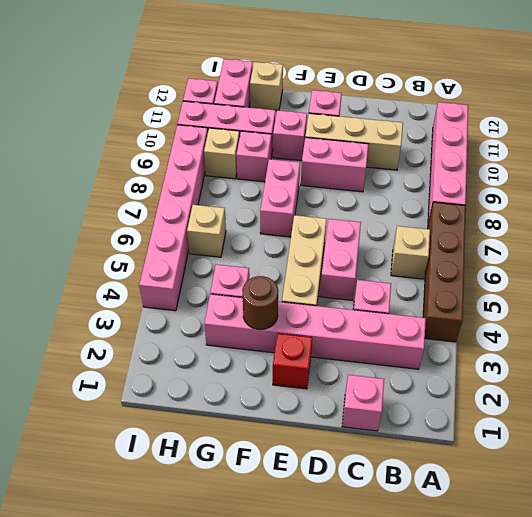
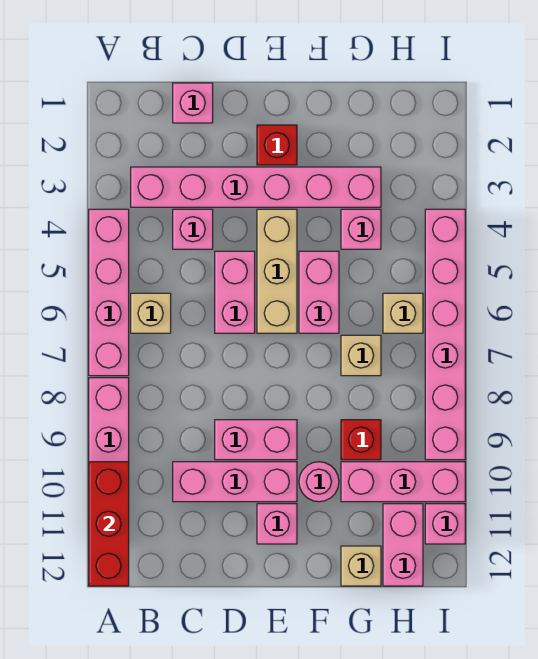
brown brick A4:A7 level 1 -> pink brick A4:A7 level 1
none -> red brick A10:A12 level 2
tan brick C10:E10 level 1 -> pink brick C10:E10 level 1
brown round brick F3 level 2 -> none
pink brick F7:F8 level 1 -> pink brick F5:F6 level 1
pink brick F10 level 1 -> pink round brick F10 level 1
pink brick G9 level 1 -> red brick G9 level 1
tan brick H9 level 1 -> tan brick G7 level 1

